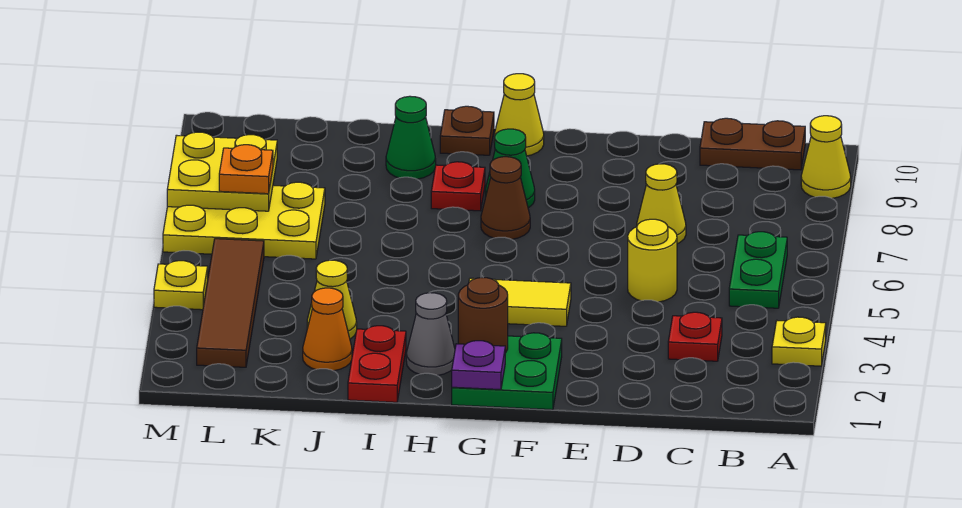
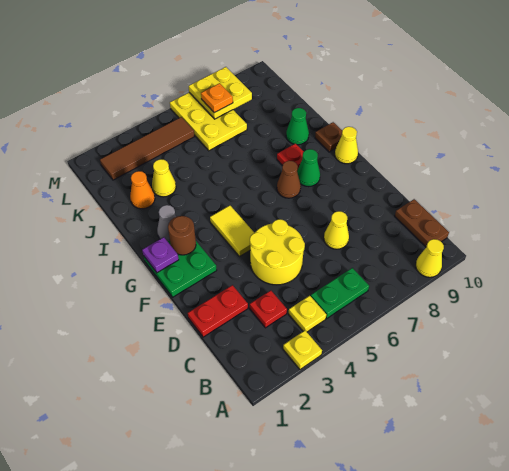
yellow round brick D5 level 1 -> yellow round brick D4:E5 level 1
red plate I1:I2 level 1 -> red plate D1:D2 level 1
yellow plate M4 level 1 -> yellow plate B4 level 1

